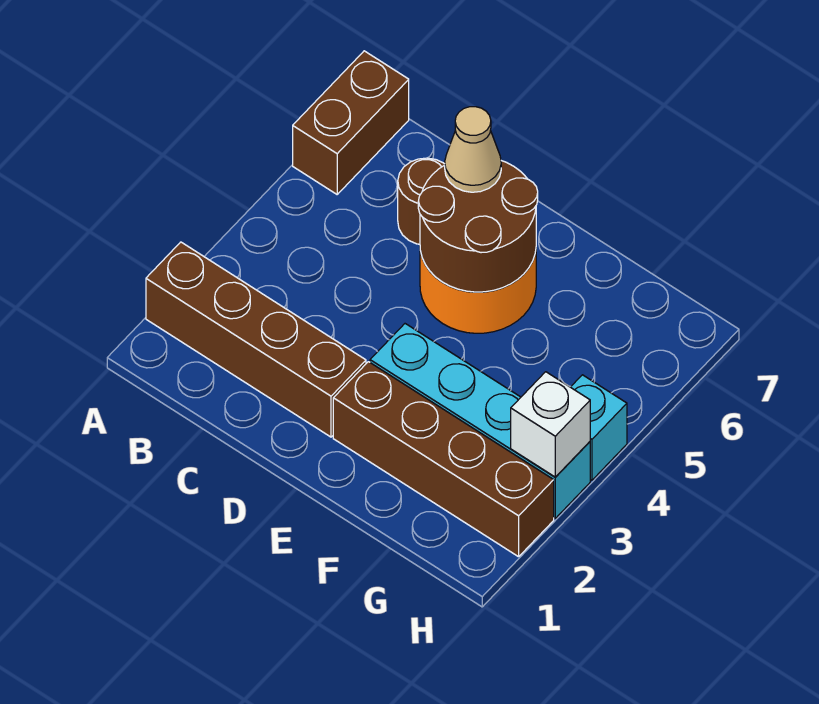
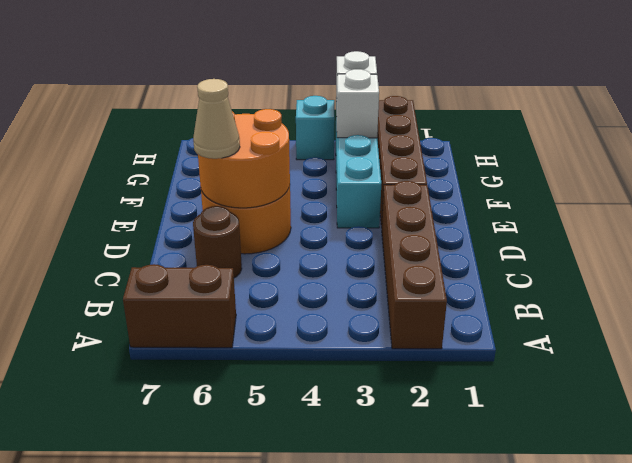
brown round brick D5:E6 level 2 -> orange round brick D5:E6 level 2
none -> white brick G3 level 2

